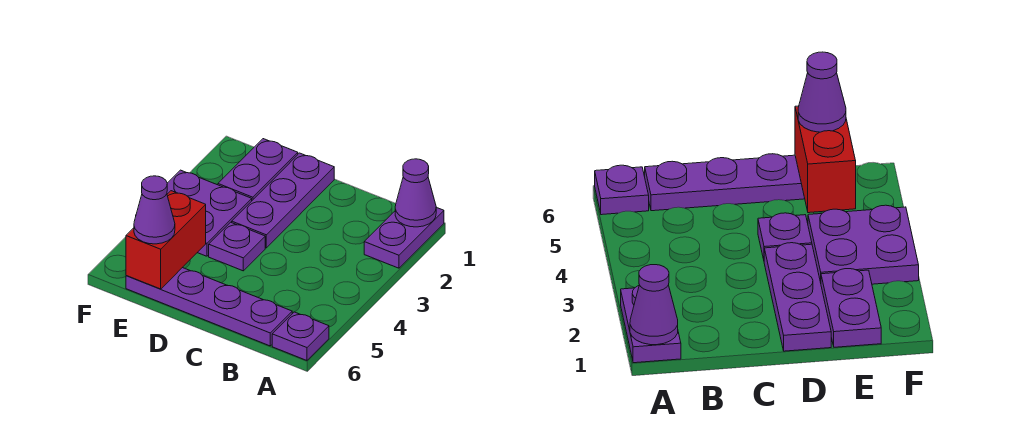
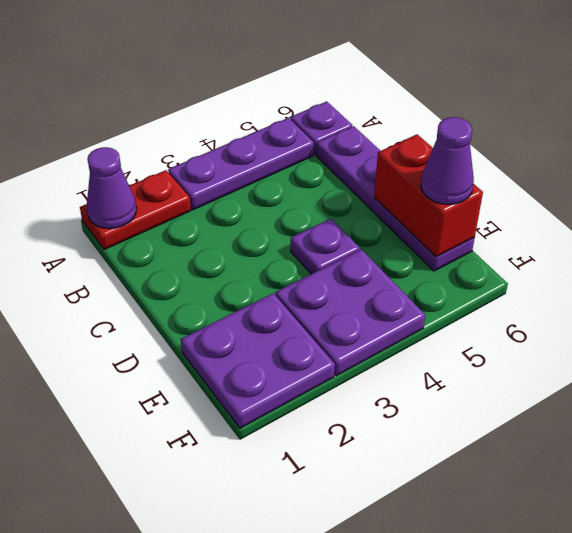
purple plate A1:A2 level 1 -> red plate A1:A2 level 1
purple plate D1:D3 level 1 -> purple plate A3:A5 level 1
purple plate E1:E2 level 1 -> purple plate E1:F2 level 1
red brick E5:E6 level 2 -> red brick D6:E6 level 2

